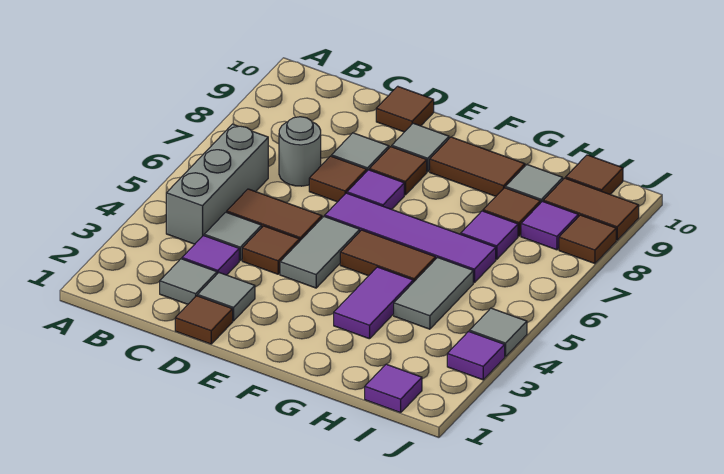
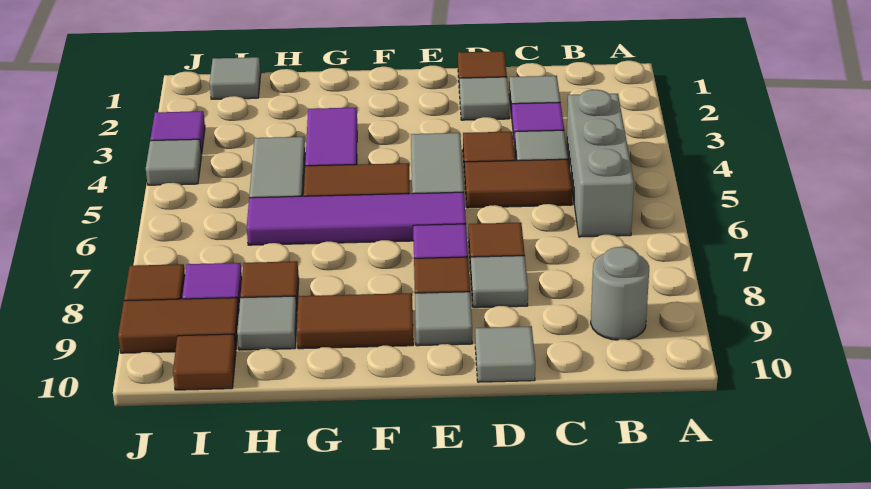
grey round brick C7 level 1 -> grey round brick B9 level 1
brown tile D10 level 1 -> grey tile D10 level 1
purple tile H7 level 1 -> none
purple tile I1 level 1 -> grey tile I1 level 1

